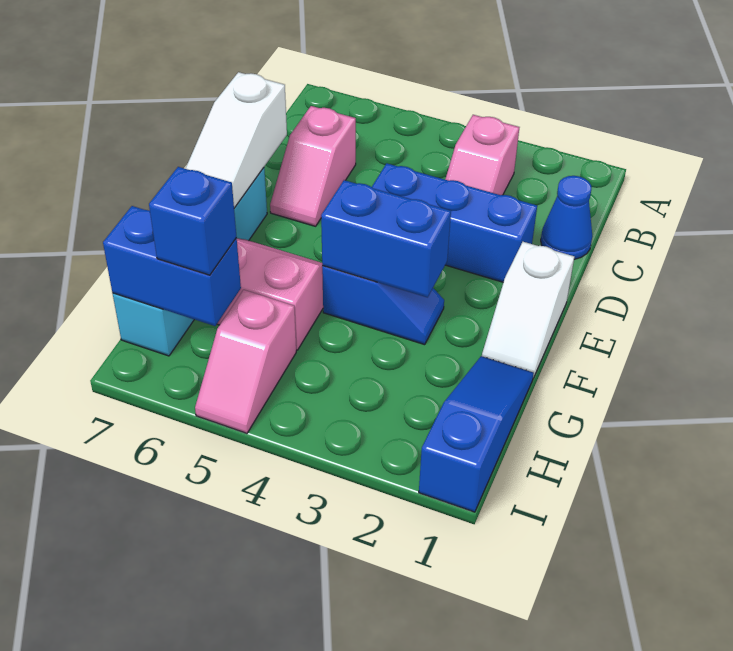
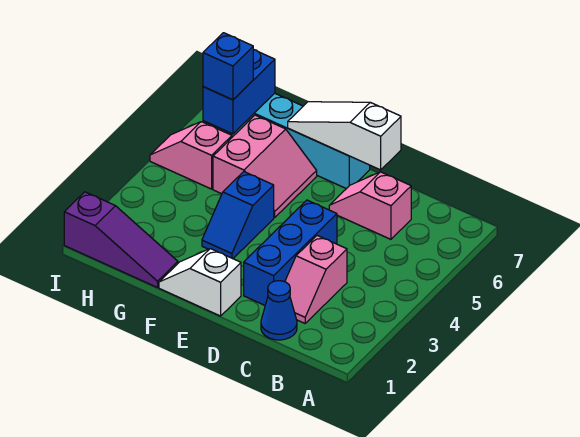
pink slope B3:C3 level 1 top B -> pink slope C2:C3 level 1 top 3
blue brick F3:F4 level 2 -> none
blue slope G1:I1 level 1 top I -> purple slope G1:I1 level 1 top I

